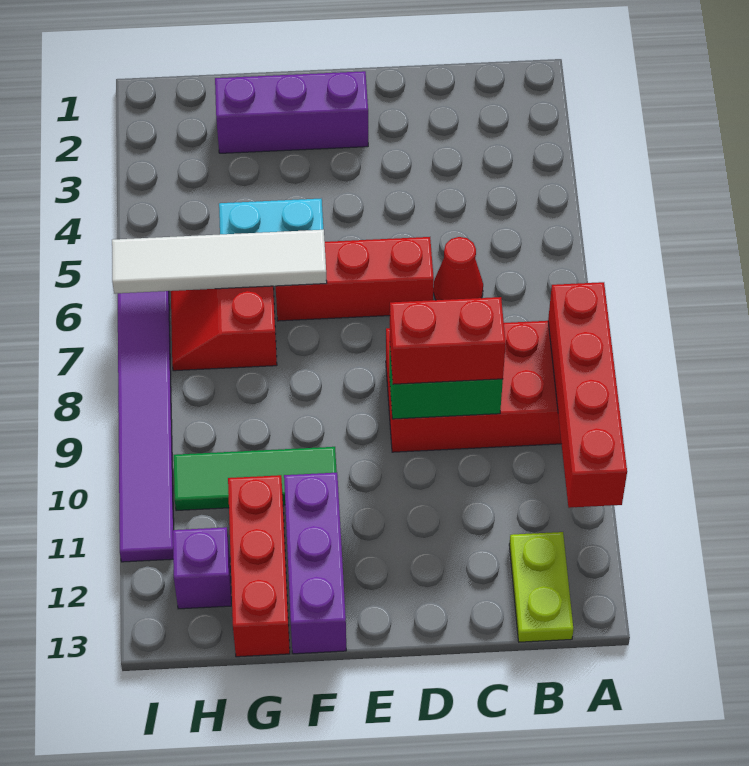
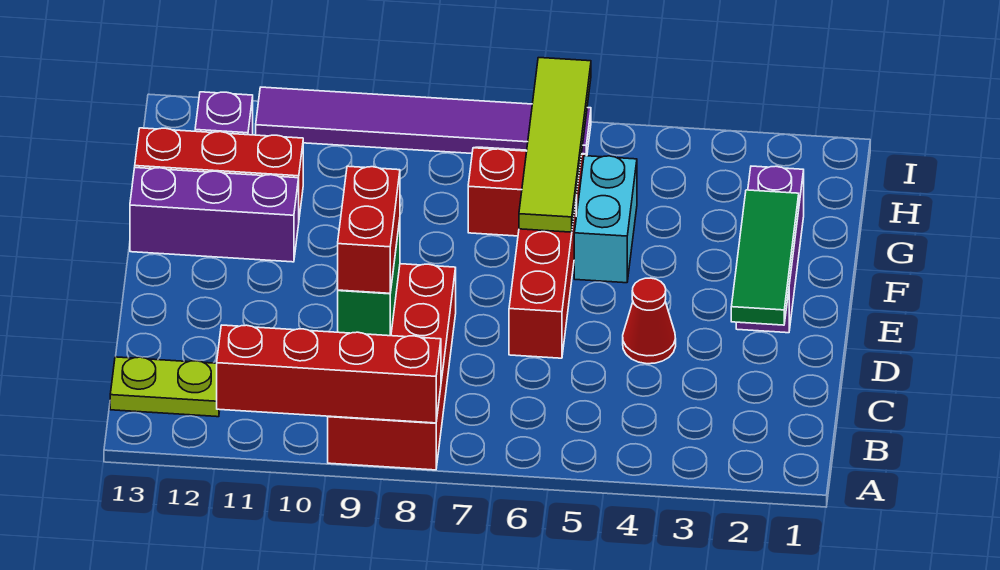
red cone C6 level 1 -> red cone D4 level 1
white tile F6:I6 level 2 -> lime tile F6:I6 level 2
green tile F10:H10 level 1 -> green tile D2:F2 level 2

